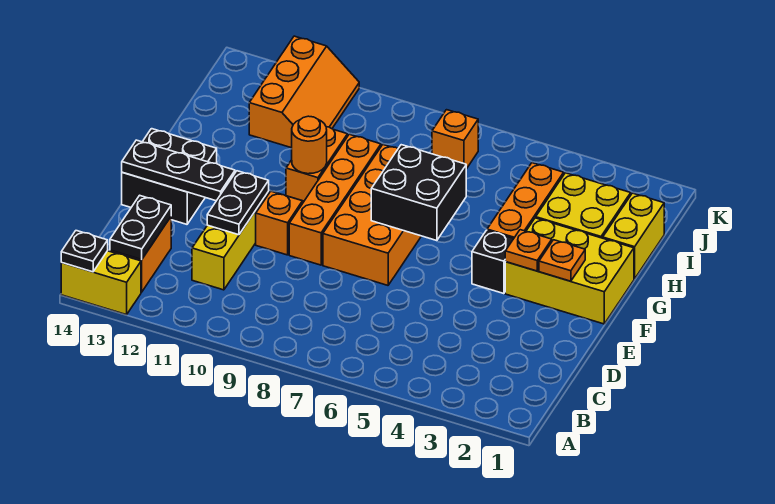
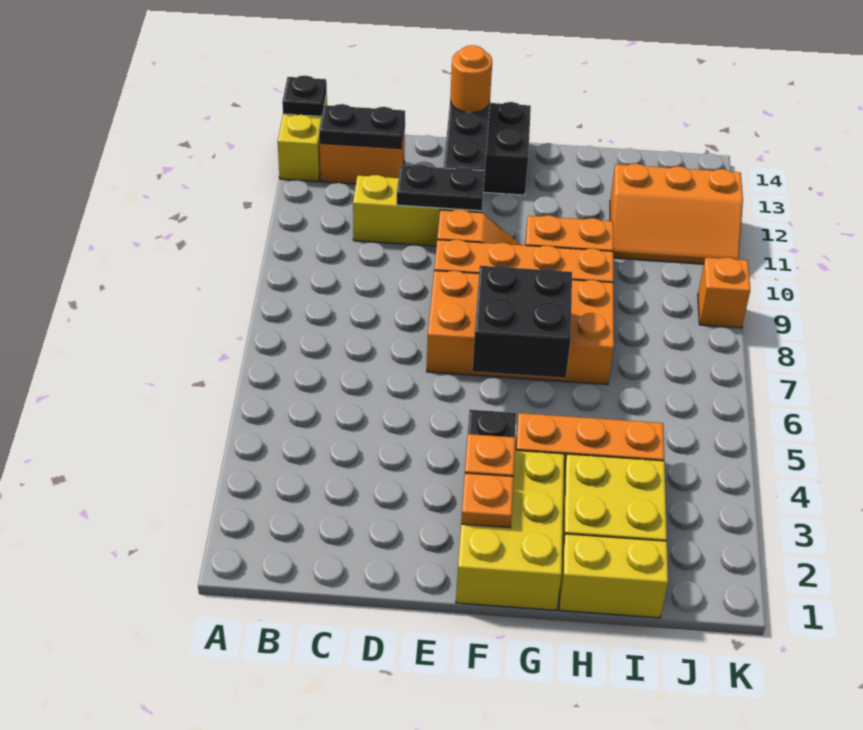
orange round brick G10 level 2 -> orange round brick E14 level 3
orange brick J7 level 1 -> orange brick K9 level 1

